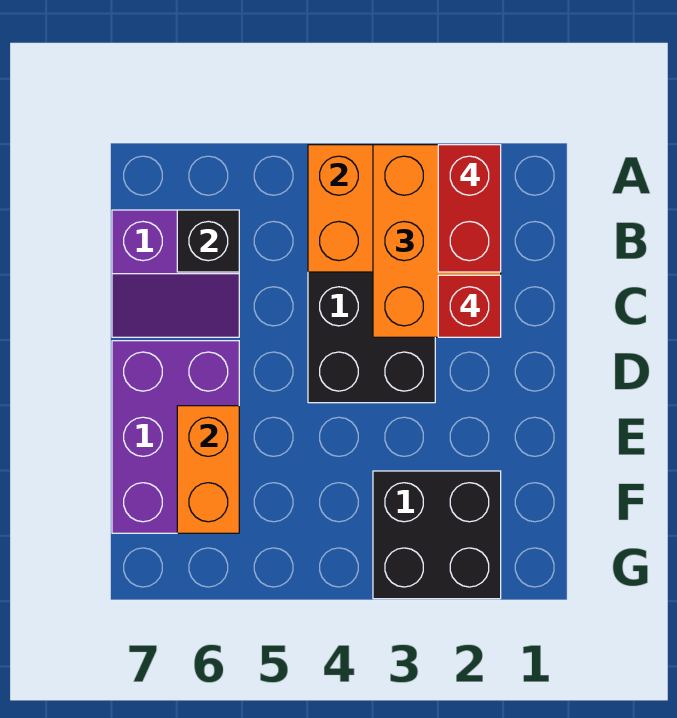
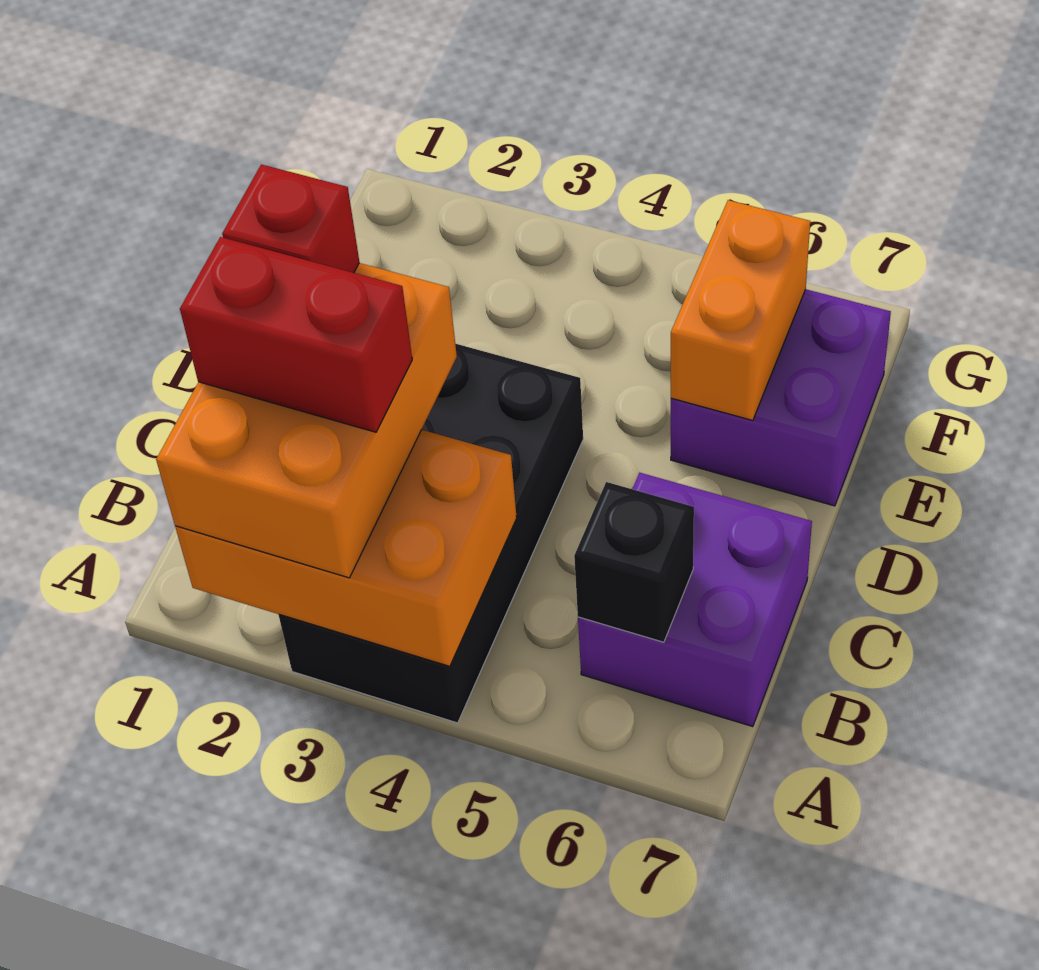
red brick A2:B2 level 4 -> red brick B2:B3 level 4
purple slope B6:C7 level 1 top B -> purple brick B6:C7 level 1
purple brick D6:F7 level 1 -> purple brick E6:F7 level 1
black brick F2:G3 level 1 -> none

